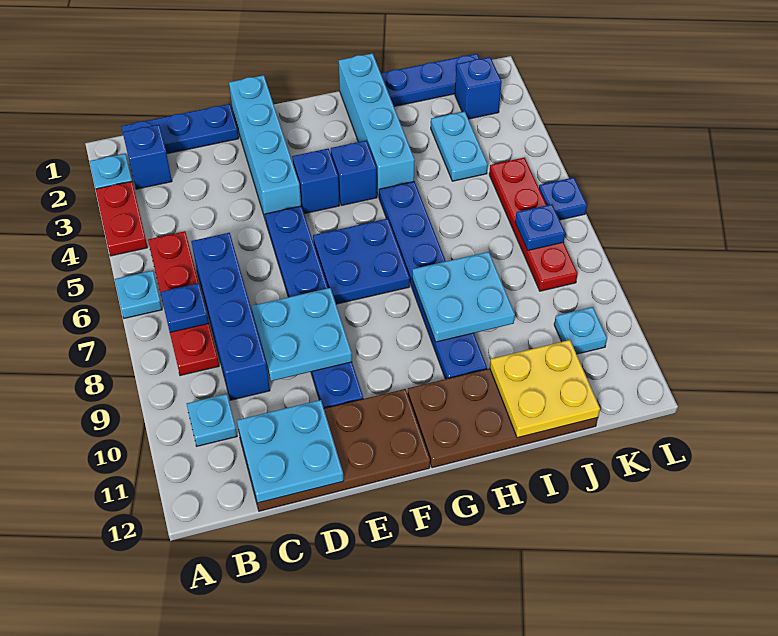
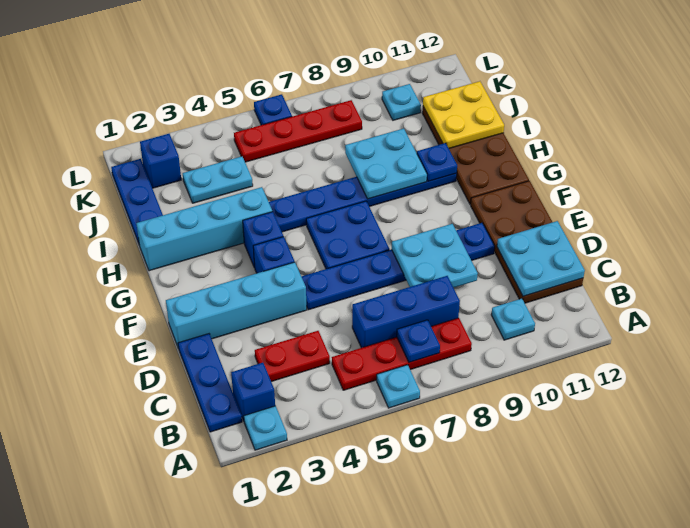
red plate A3:A4 level 1 -> red plate C3:C4 level 1
blue brick C6:C9 level 1 -> blue brick C6:C8 level 1
blue plate K7 level 2 -> blue plate H10 level 2

